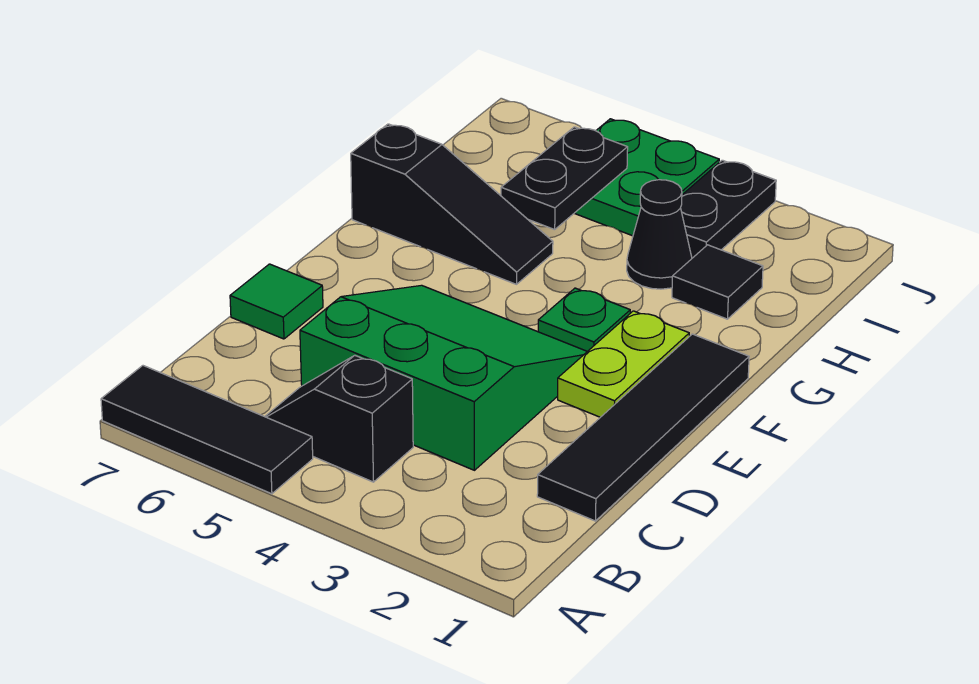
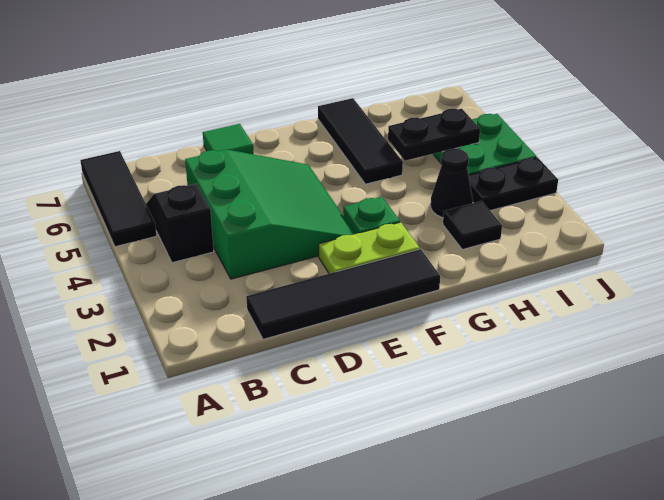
black slope G5:G7 level 1 top 7 -> black tile G5:G7 level 1

